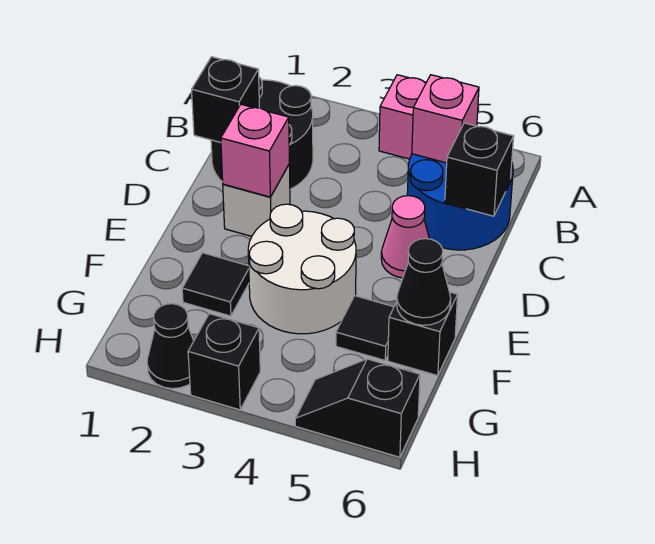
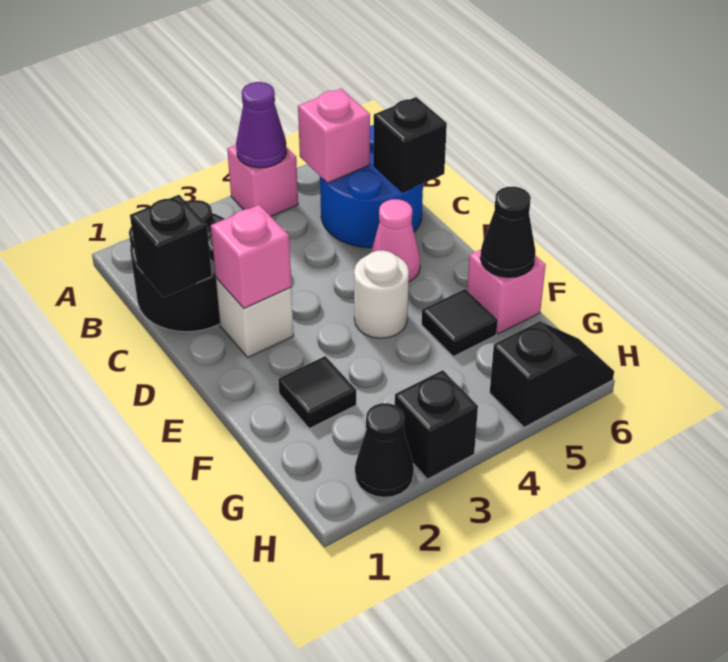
none -> purple cone A4 level 2
white round brick E3:F4 level 1 -> white round brick E4 level 1
black brick F6 level 1 -> pink brick F6 level 1
black slope H5:H6 level 1 top 6 -> black slope H5:H6 level 1 top 5

